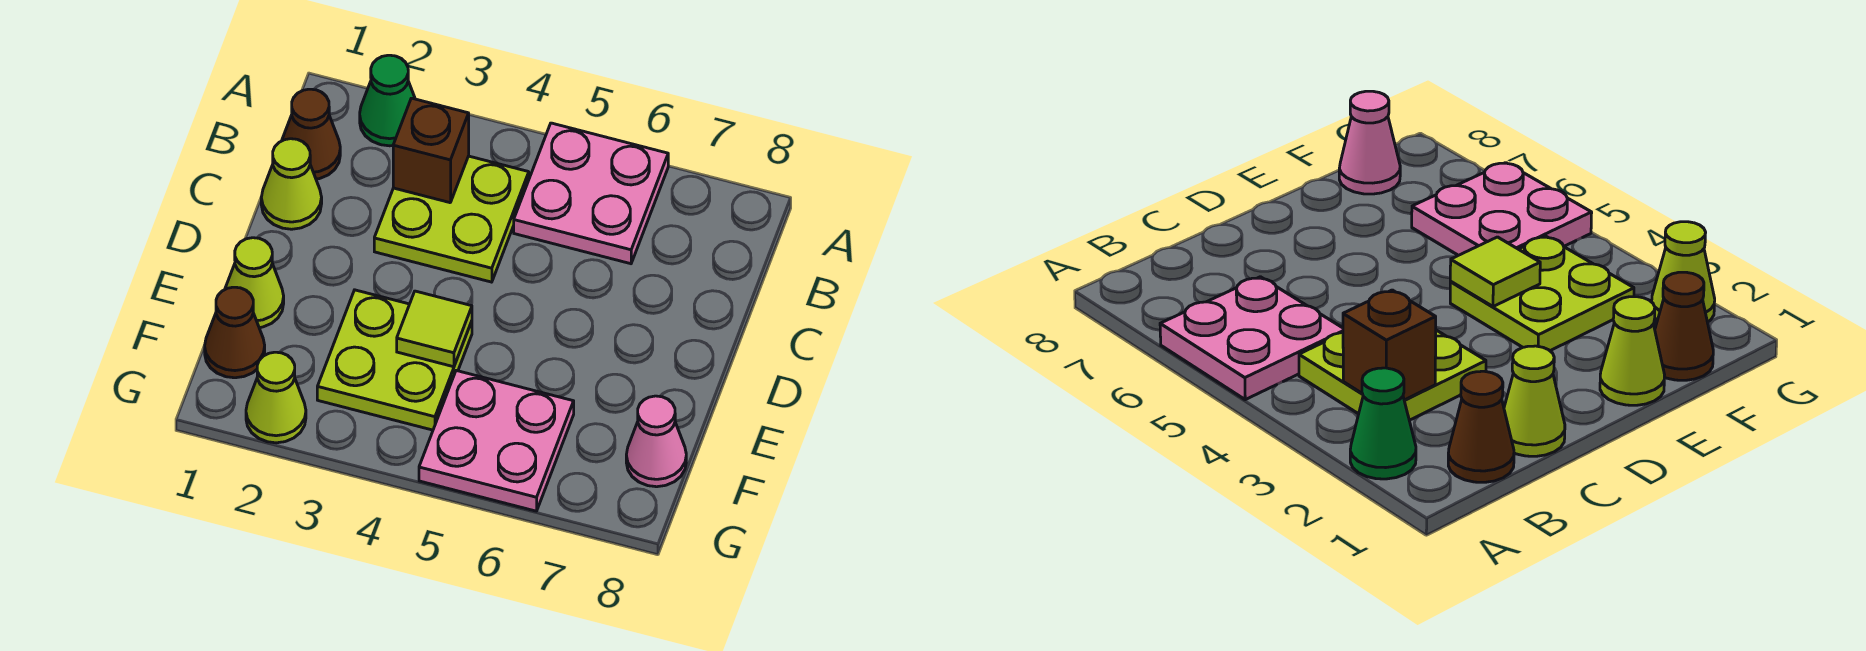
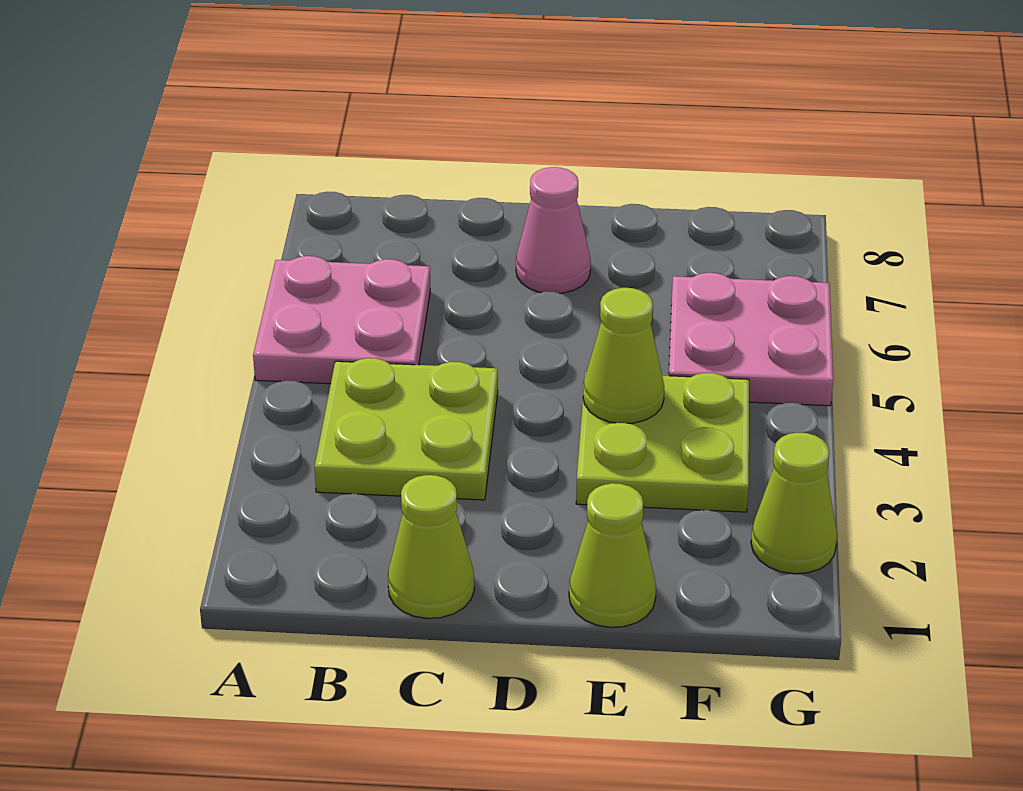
green cone A2 level 1 -> none
brown cone B1 level 1 -> none
brown brick B3 level 2 -> none
lime tile E4 level 2 -> lime cone E4 level 2
brown cone F1 level 1 -> none
pink cone F8 level 1 -> pink cone D7 level 1

